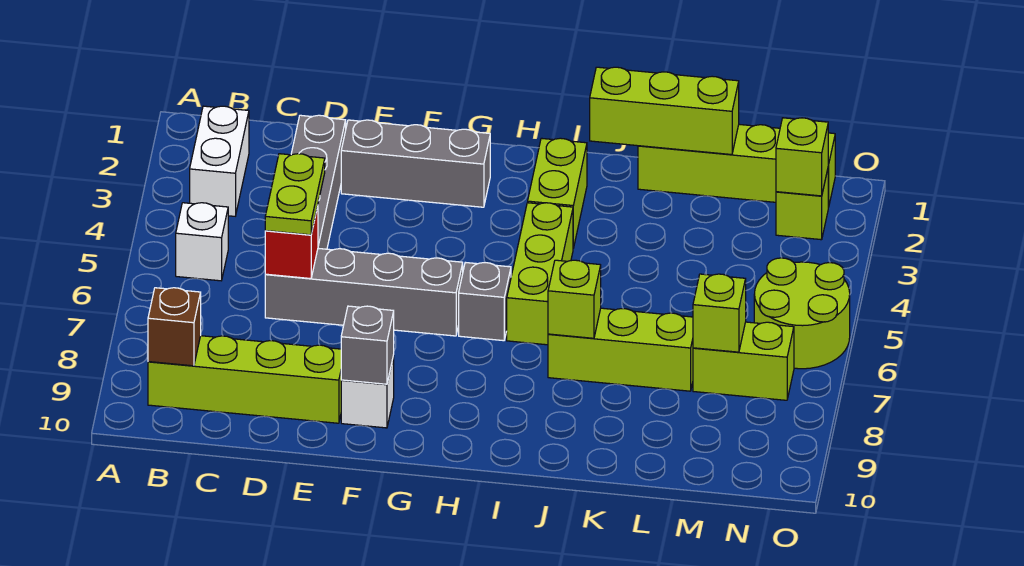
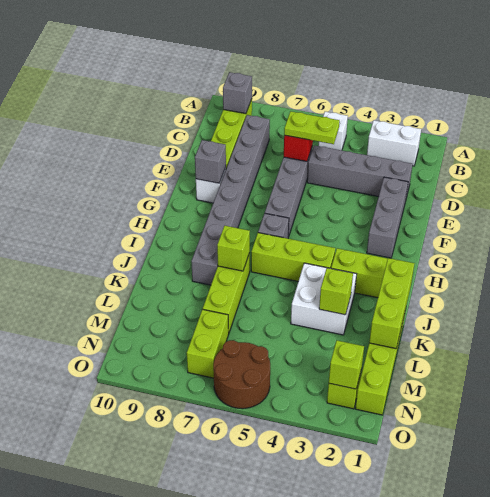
brown brick B9 level 2 -> grey brick B9 level 2
none -> grey brick C8:J8 level 1
none -> white brick J3:K4 level 1
lime brick M7 level 2 -> lime brick K3 level 2
lime round brick N5:O6 level 1 -> brown round brick N5:O6 level 1

